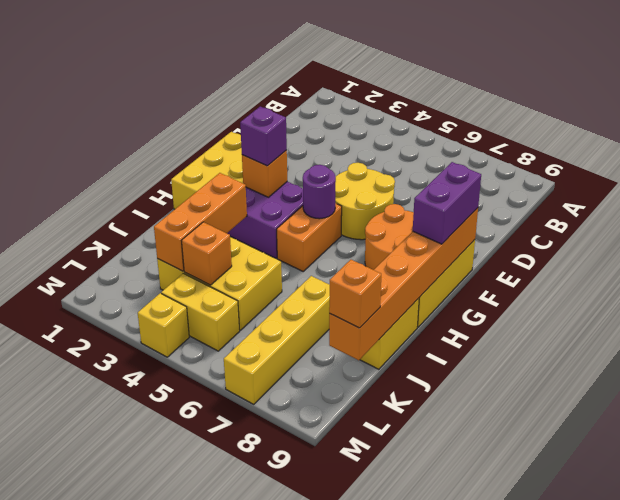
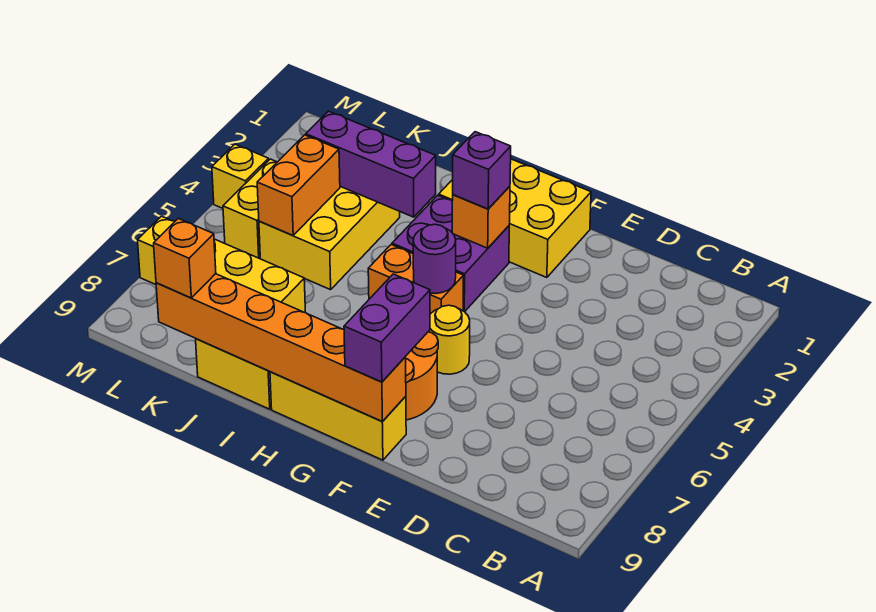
yellow round brick E5:F6 level 1 -> yellow round brick F6 level 1
purple brick F9:G9 level 3 -> purple brick F8:F9 level 3
orange brick I3:K3 level 2 -> purple brick I3:K3 level 2
orange brick K4 level 2 -> orange brick K4:K5 level 2

